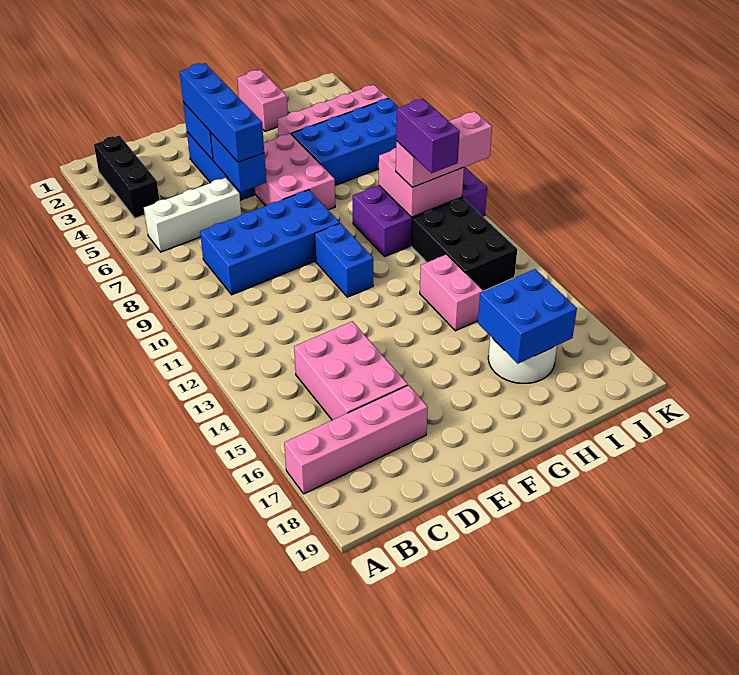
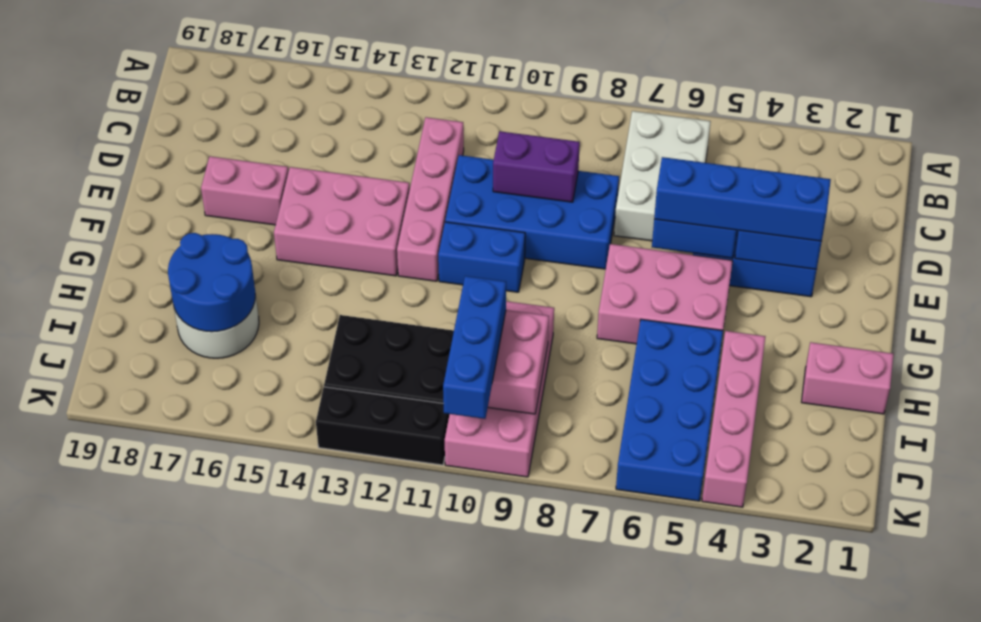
pink brick A17:D17 level 1 -> pink brick C12:F12 level 1
black brick B2:B4 level 1 -> black brick K11:K13 level 1
white brick B6:D6 level 1 -> white brick B6:D7 level 1
blue brick C8:F9 level 1 -> blue brick D8:E11 level 1
pink brick C14:D16 level 1 -> pink brick E13:F15 level 1
purple brick H9:K10 level 1 -> pink brick H9:K10 level 1
pink brick H13:H14 level 1 -> pink brick E16:E17 level 1
blue brick H16:I17 level 2 -> blue round brick H16:I17 level 2
pink brick I10:K10 level 3 -> blue brick I10:K10 level 3
purple brick I10:I11 level 4 -> purple brick D9:D10 level 2

